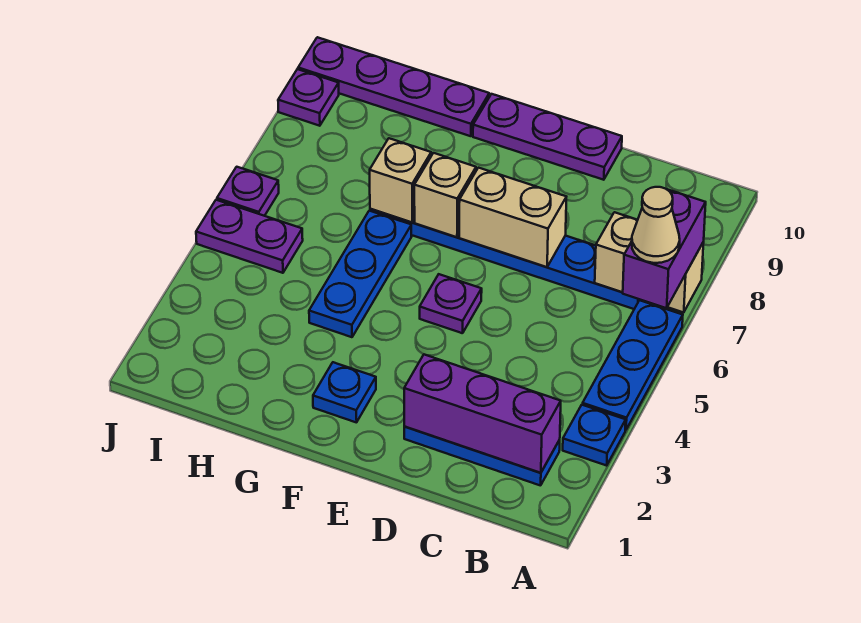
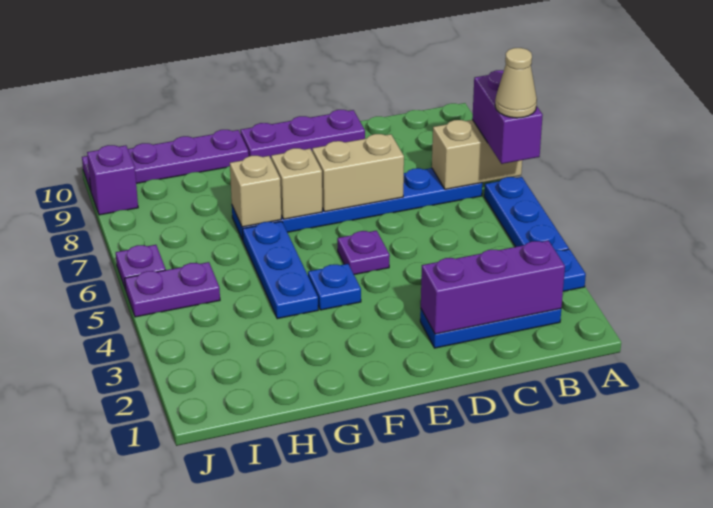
blue plate F2 level 1 -> blue plate F4 level 1
purple plate J9 level 1 -> purple brick J9 level 1

